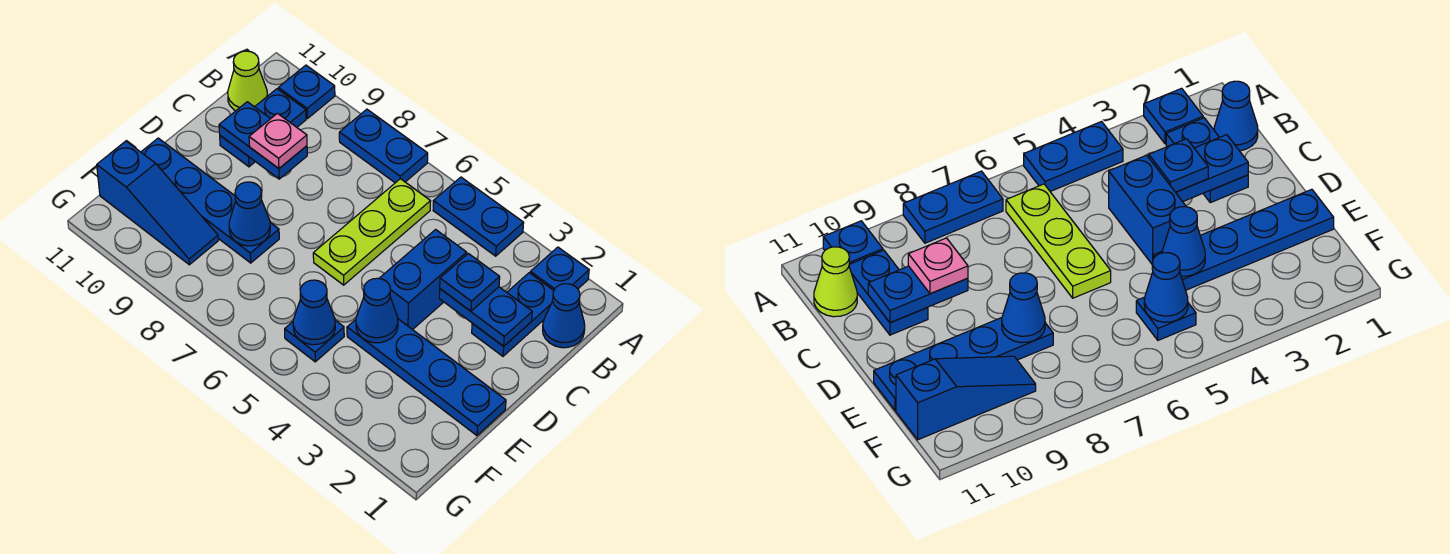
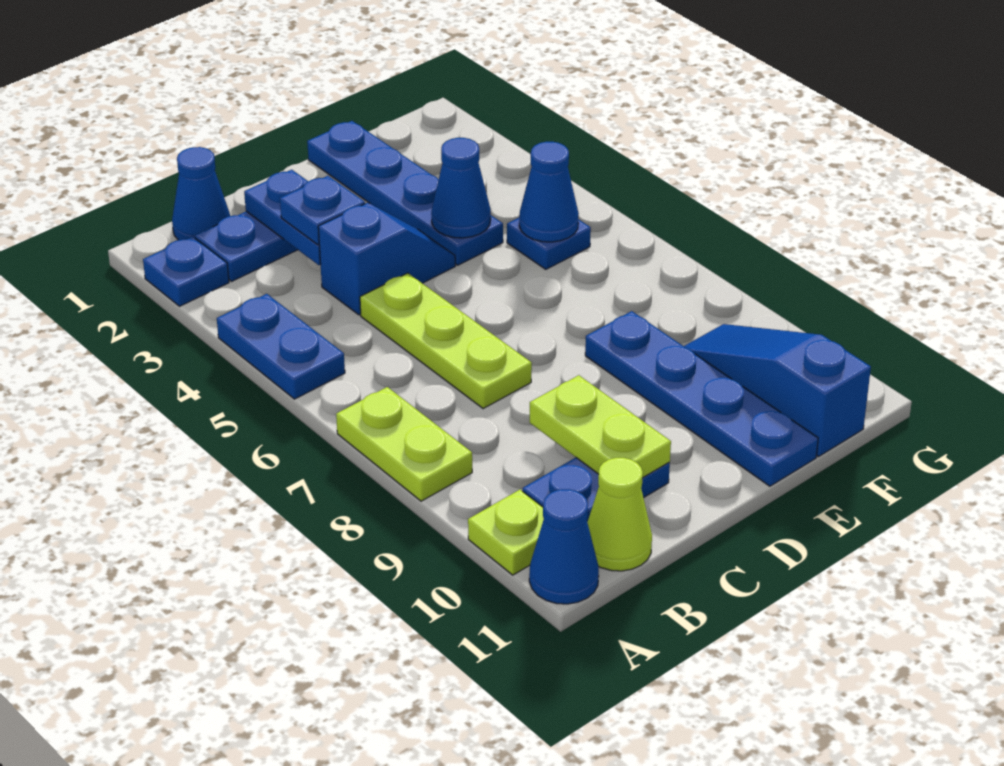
blue plate A7:A8 level 1 -> lime plate A7:A8 level 1
blue plate A10 level 1 -> lime plate A10 level 1
lime plate B6:D6 level 1 -> lime plate C5:C7 level 1
blue brick C4:D4 level 1 -> blue slope C4:D4 level 1 top C
blue plate C9:C10 level 2 -> lime plate C9:C10 level 2
pink plate C9 level 3 -> none
blue cone E8 level 2 -> blue cone A11 level 1

